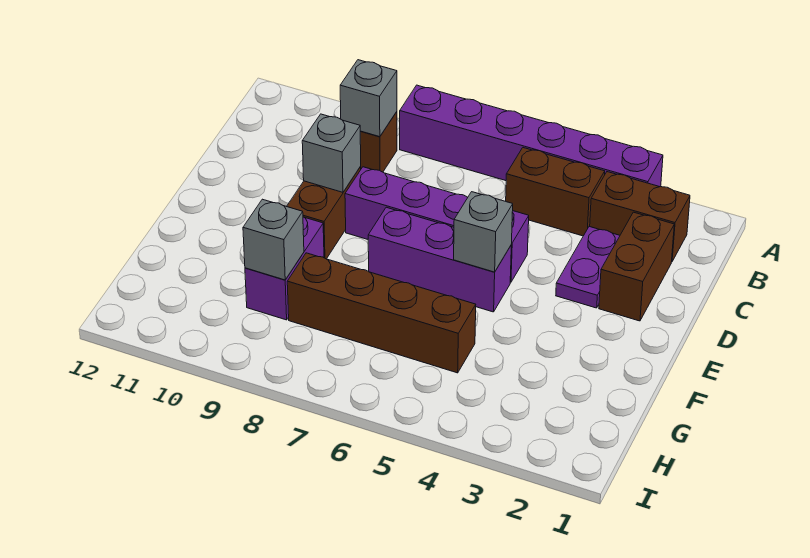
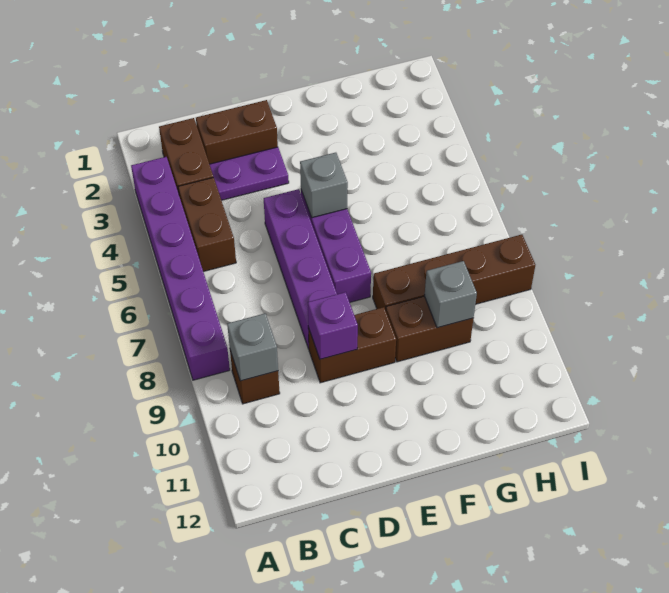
grey brick D9 level 2 -> purple brick D9 level 2
purple brick F9:G9 level 1 -> brown brick F9:G9 level 1
brown brick G5:G8 level 1 -> brown brick F8:I8 level 1

